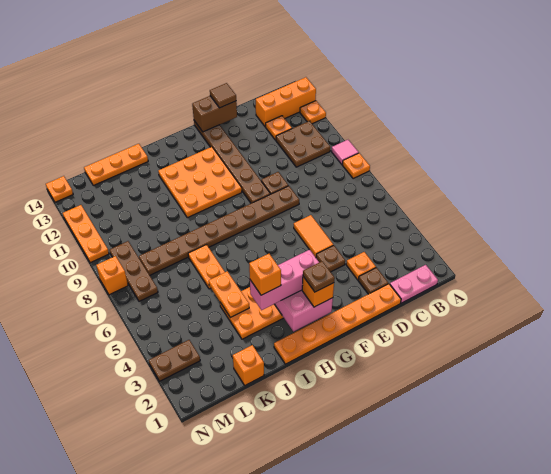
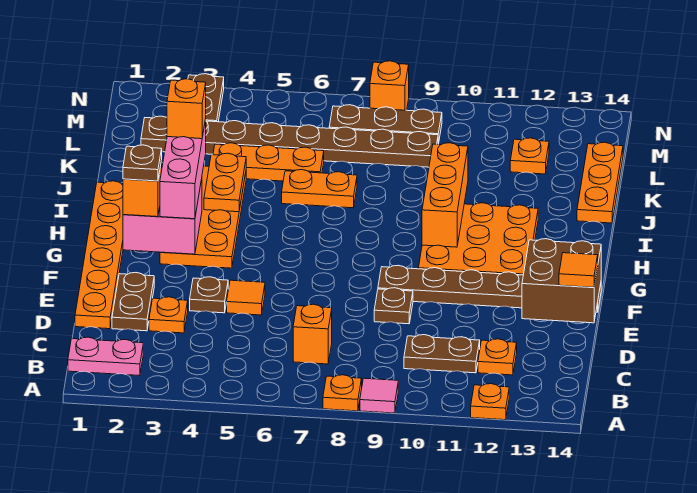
orange brick A13:C13 level 1 -> orange brick H10:J10 level 2
pink plate B1:C1 level 1 -> pink plate B1:B2 level 1
brown plate B10:C11 level 1 -> brown plate C10:C11 level 1
brown plate D2 level 1 -> brown plate D2:E2 level 1
orange tile E5:E6 level 1 -> orange tile E5 level 1
brown plate E8:L8 level 1 -> brown plate L2:L9 level 1
brown brick E14:F14 level 2 -> brown brick E13:F14 level 2
brown tile E14 level 3 -> orange tile E14 level 3
orange plate J4:J5 level 2 -> orange plate I4:J4 level 2
orange brick K1 level 1 -> orange brick C7 level 1
orange plate N10:N12 level 1 -> orange plate K4:K6 level 1
orange plate N14 level 1 -> orange plate L12 level 1

